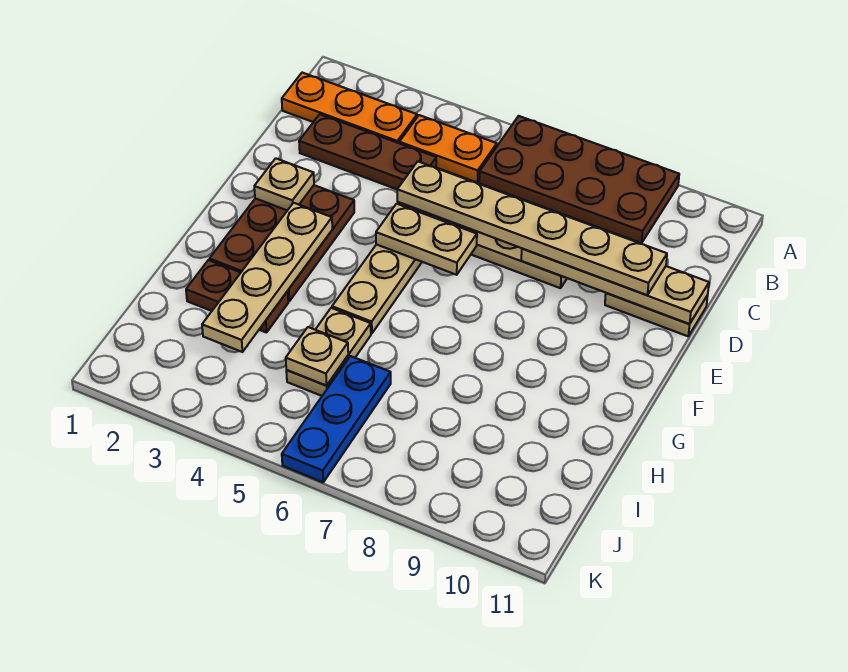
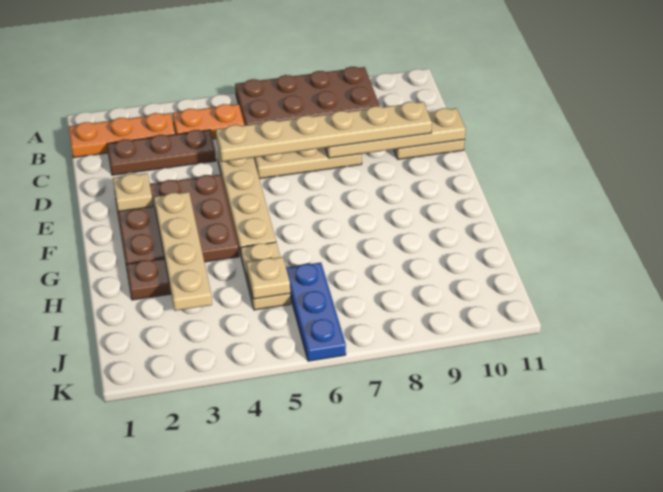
brown plate E2:G3 level 1 -> brown plate E2:G4 level 1
tan plate E5:E6 level 2 -> none

